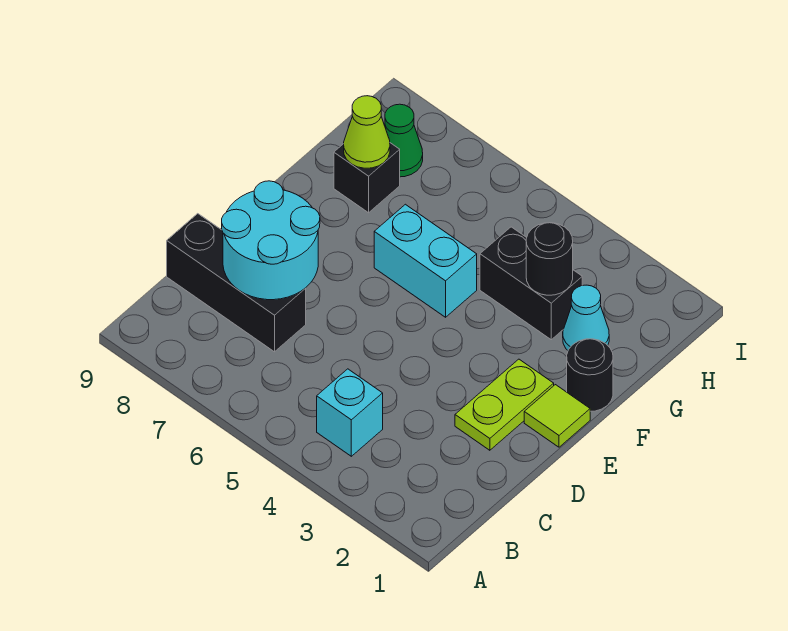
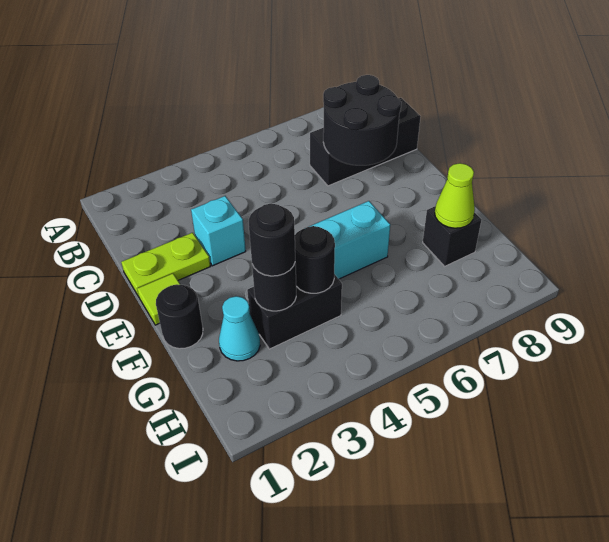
cyan brick B4 level 1 -> cyan brick D3 level 1
cyan round brick C7:D8 level 2 -> black round brick C7:D8 level 2
lime plate D2:E2 level 1 -> lime plate D1:D2 level 1
none -> black round brick G3 level 3
none -> black round brick G4 level 2
green cone H8 level 1 -> none

